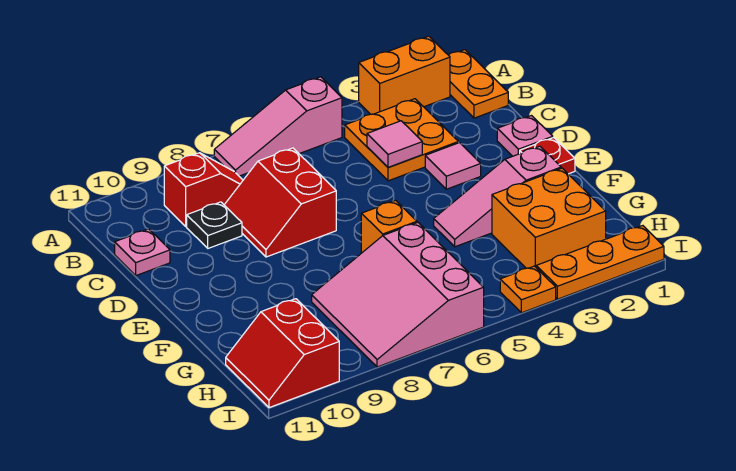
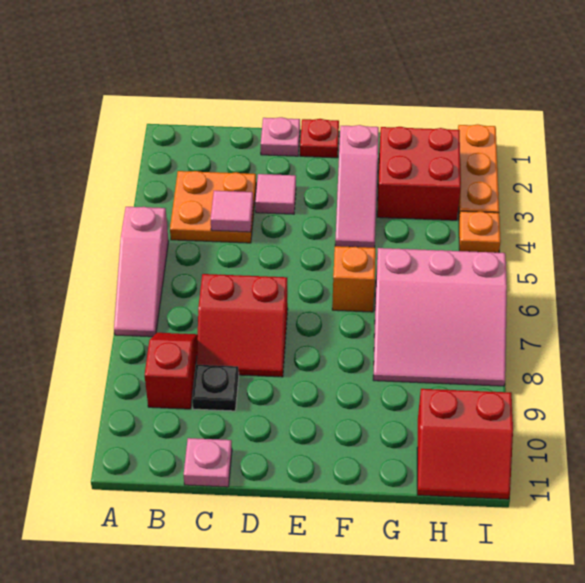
orange plate A1:B1 level 1 -> none
orange brick A2:A3 level 1 -> none
orange brick G2:H3 level 1 -> red brick G2:H3 level 1

